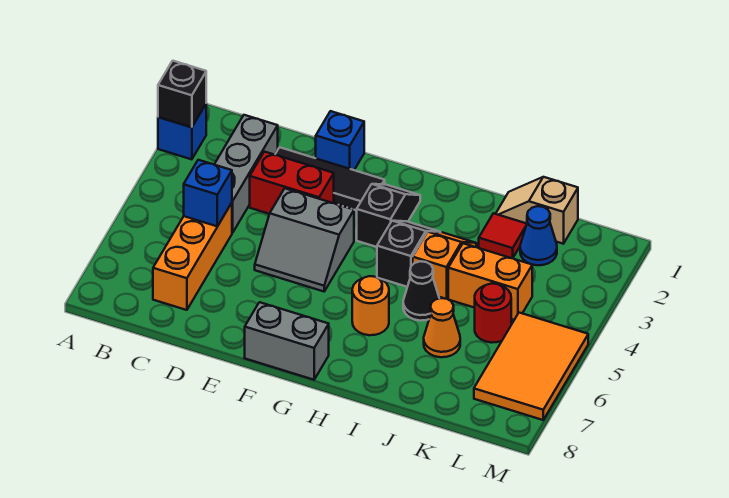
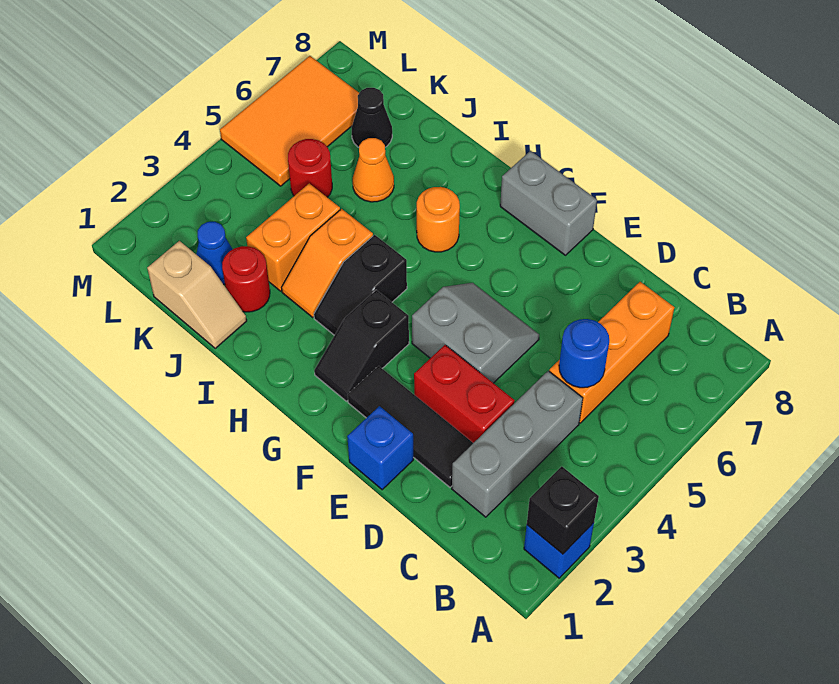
blue brick C5 level 2 -> blue round brick C5 level 2
black cone I5 level 1 -> black cone K7 level 1
red tile J2 level 1 -> red round brick J2 level 1
orange brick J4:K4 level 1 -> orange brick J3:J4 level 1

